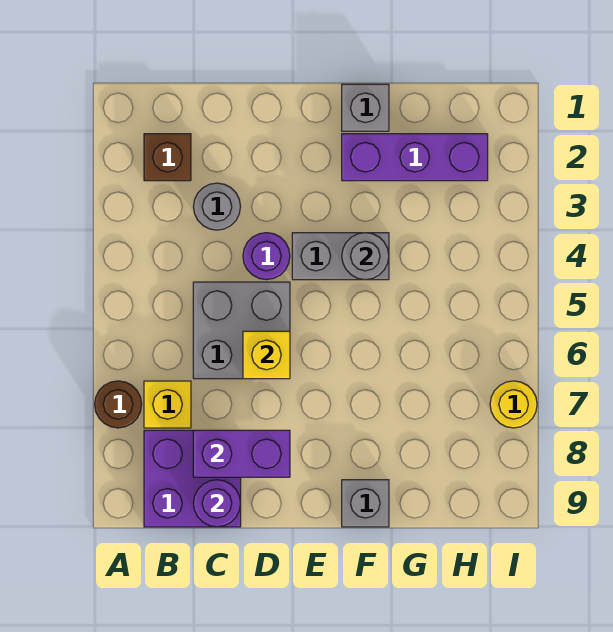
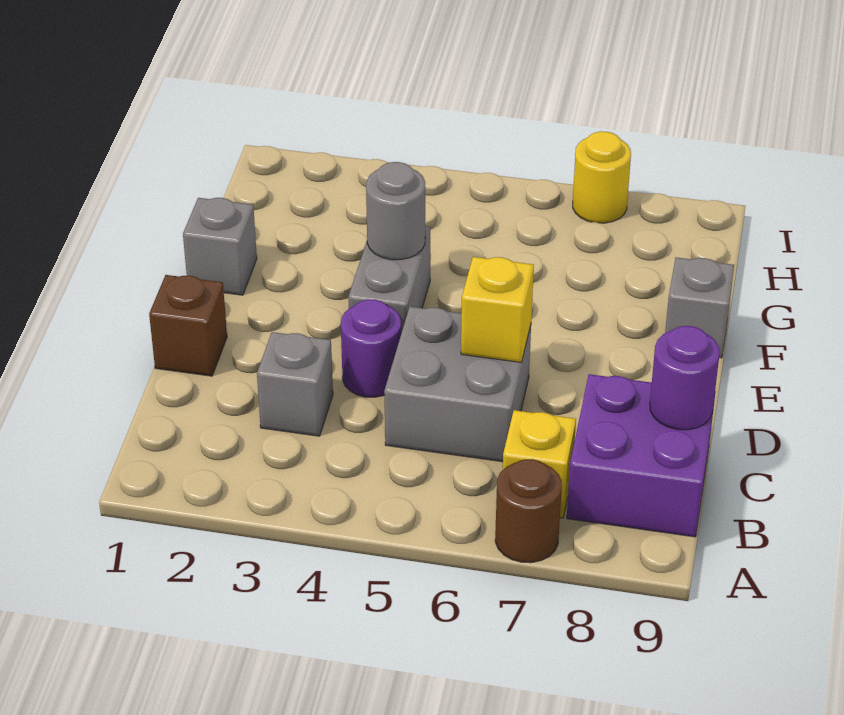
brown brick B2 level 1 -> brown brick D1 level 1
grey round brick C3 level 1 -> grey brick C3 level 1
purple brick C8:D8 level 2 -> none
purple brick F2:H2 level 1 -> none

